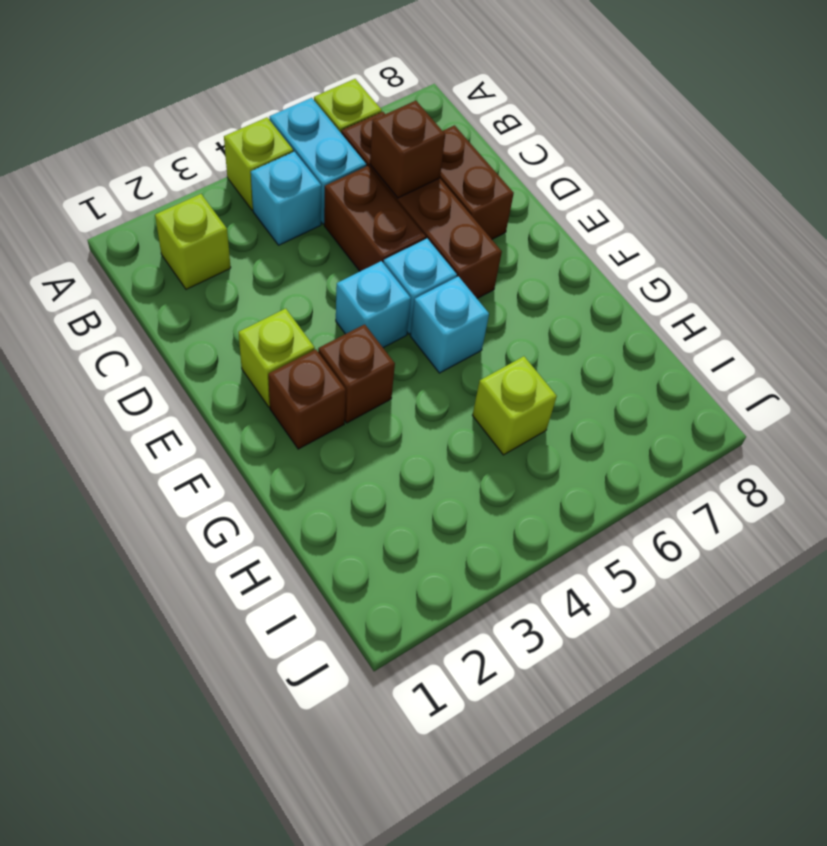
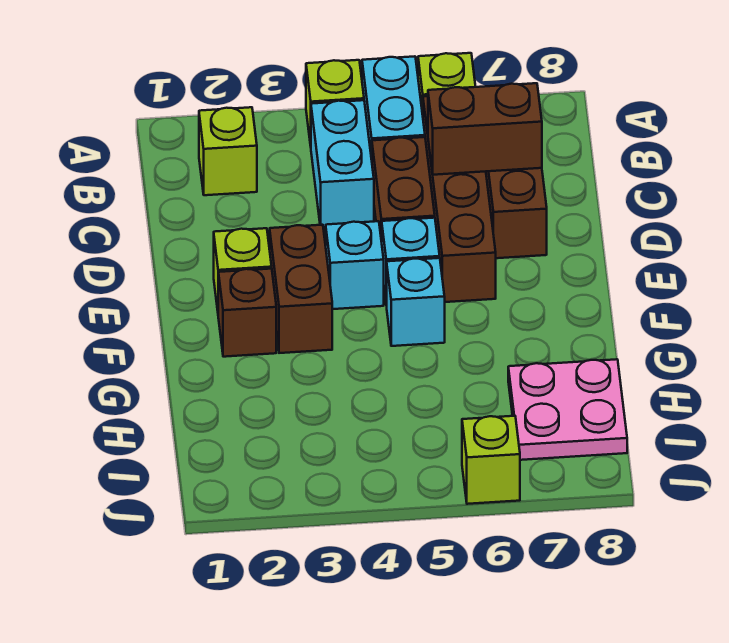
cyan brick B4 level 1 -> cyan brick B4:C4 level 1
brown brick C6 level 2 -> brown brick C6:C7 level 2
brown brick F3 level 1 -> brown brick E3:F3 level 1
lime brick H5 level 1 -> lime brick J6 level 1
none -> pink plate H7:I8 level 1

